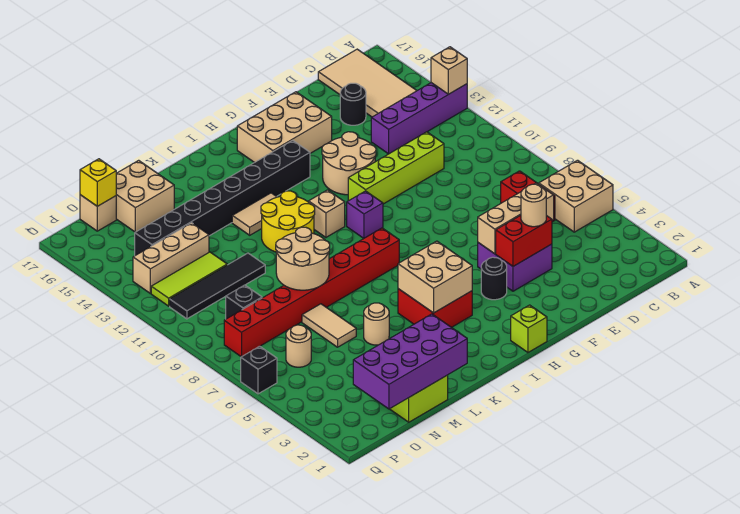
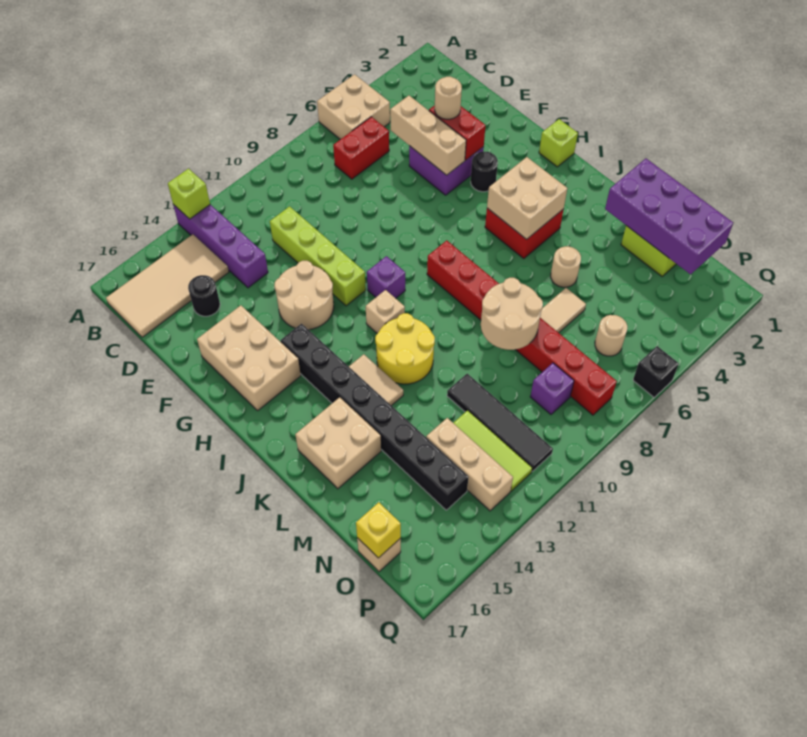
tan brick A13 level 2 -> lime brick A13 level 2
tan brick M16:N17 level 1 -> tan brick K15:L16 level 1
black brick O9 level 1 -> purple brick O9 level 1

